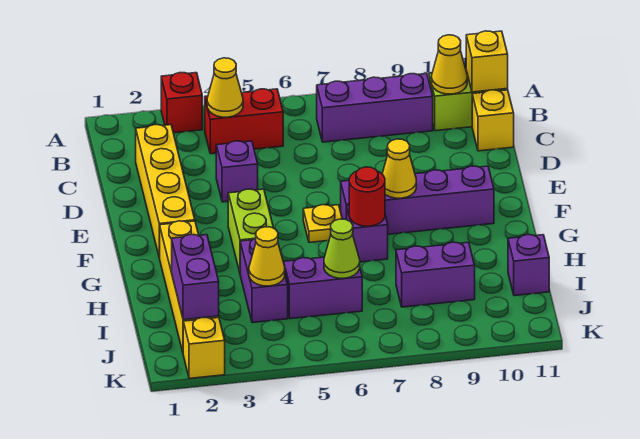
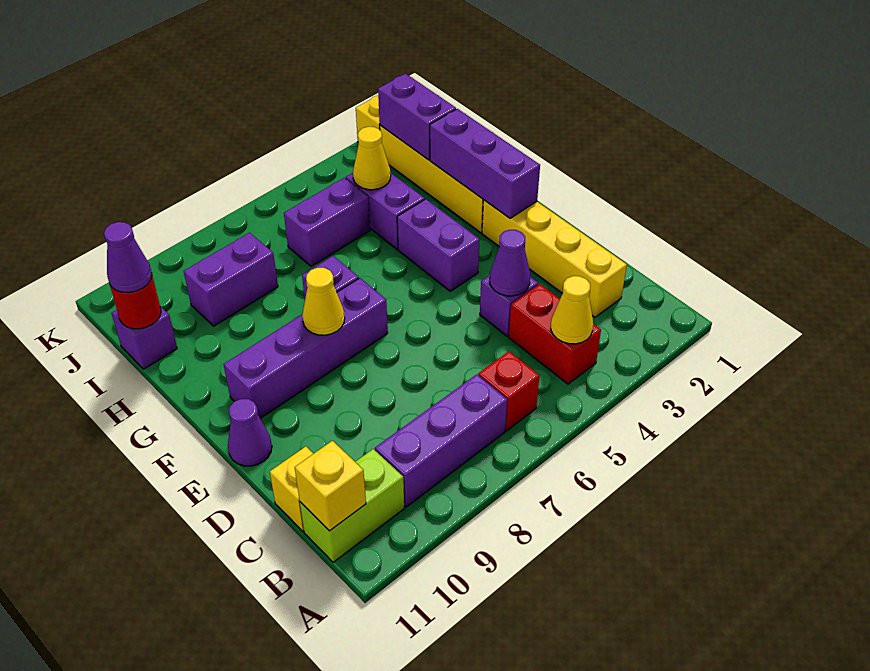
red brick A3 level 1 -> red brick B6 level 1
red brick B4:B5 level 1 -> red brick B4:C4 level 1
yellow cone B10 level 2 -> none
none -> purple cone D4 level 2
none -> purple cone E11 level 1
none -> purple brick F2:H2 level 2
lime brick F4:G4 level 1 -> purple brick F4:G4 level 1
yellow plate F6 level 1 -> none
red round brick G7 level 2 -> red round brick I11 level 2
lime cone I6 level 2 -> none
none -> purple cone I11 level 3

